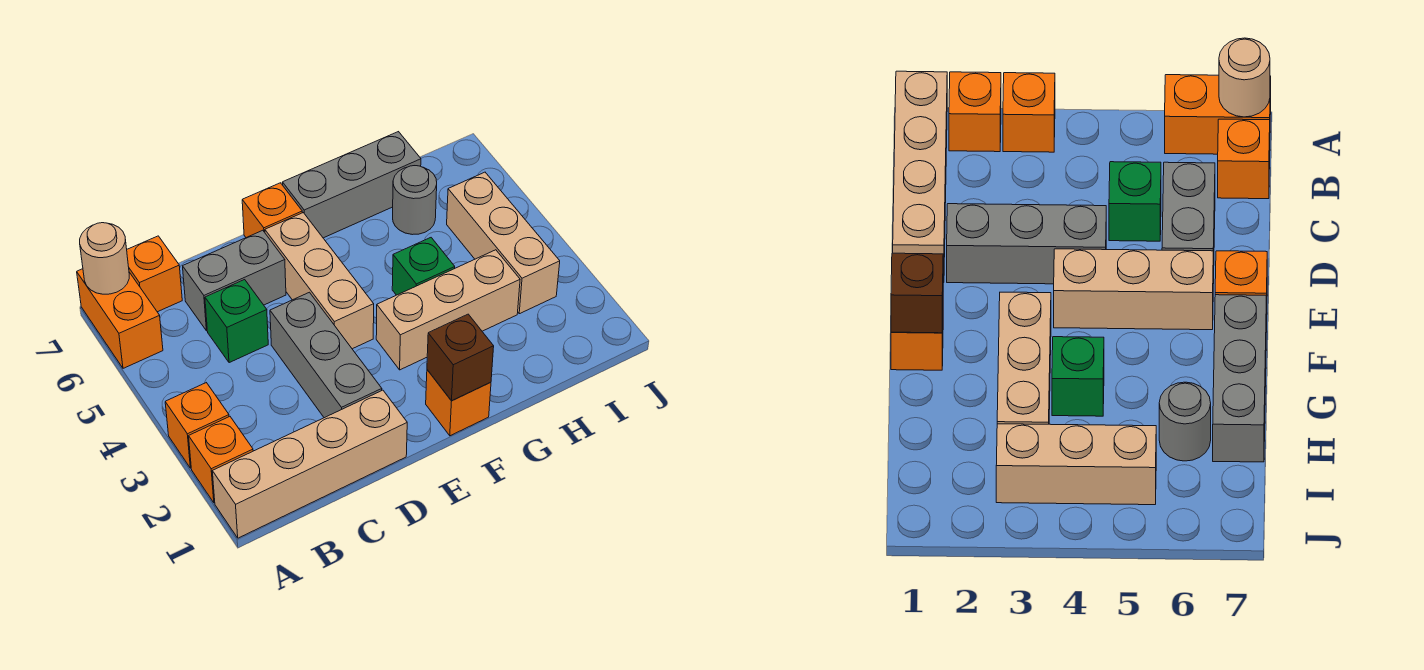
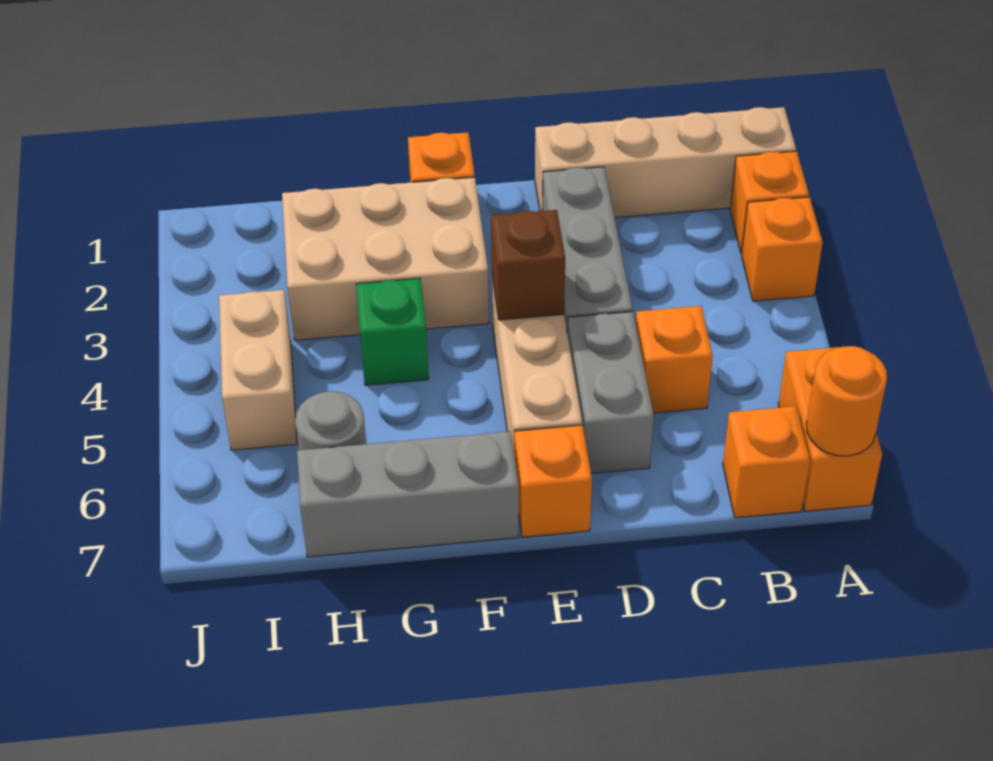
tan round brick A7 level 2 -> orange round brick A7 level 2
green brick C5 level 1 -> orange brick C5 level 1
grey brick C6:D6 level 1 -> grey brick D5:D6 level 1
brown brick F1 level 2 -> brown brick E4 level 2
tan brick F3:H3 level 1 -> tan brick F2:H3 level 1
tan brick I3:I5 level 1 -> tan brick I4:I5 level 1

